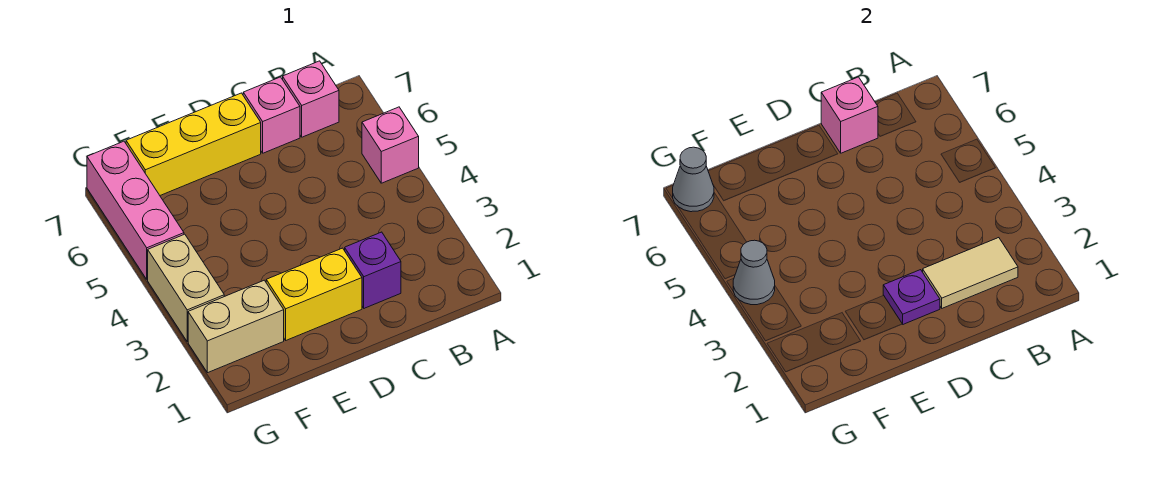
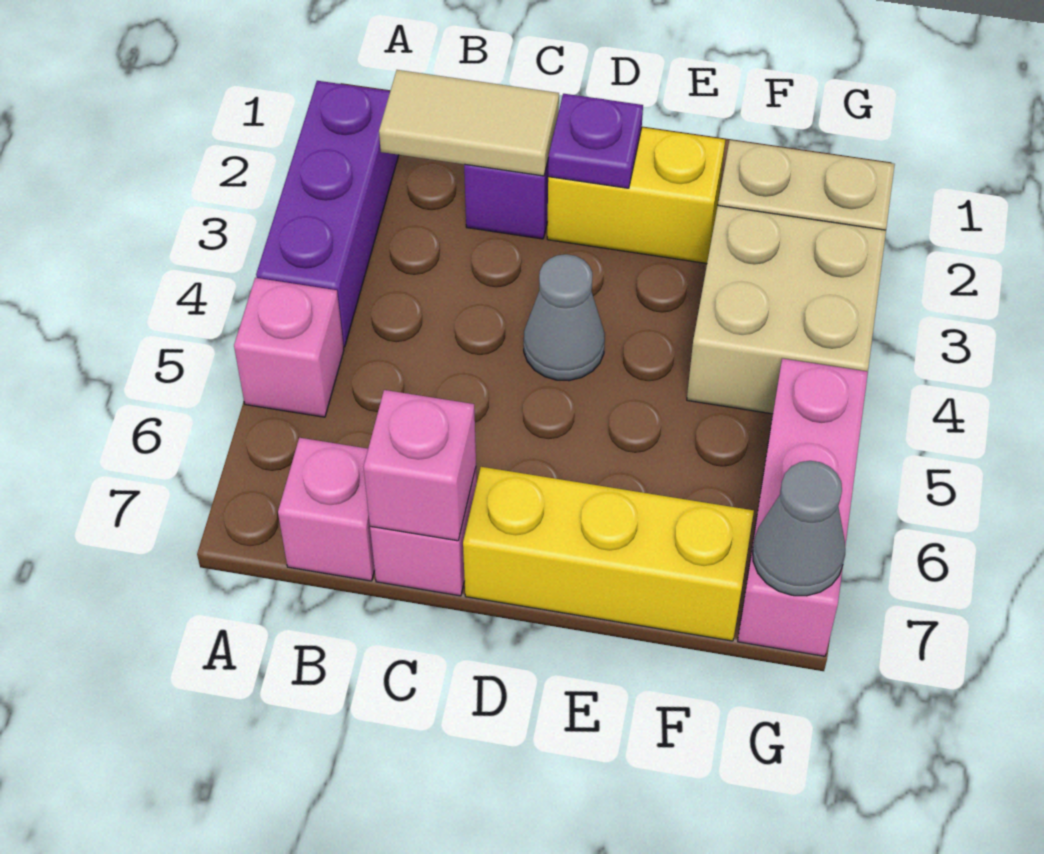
none -> purple brick A2:A4 level 1
tan brick G3:G4 level 1 -> tan brick F3:G4 level 1
grey cone G4 level 2 -> grey cone D4 level 1

